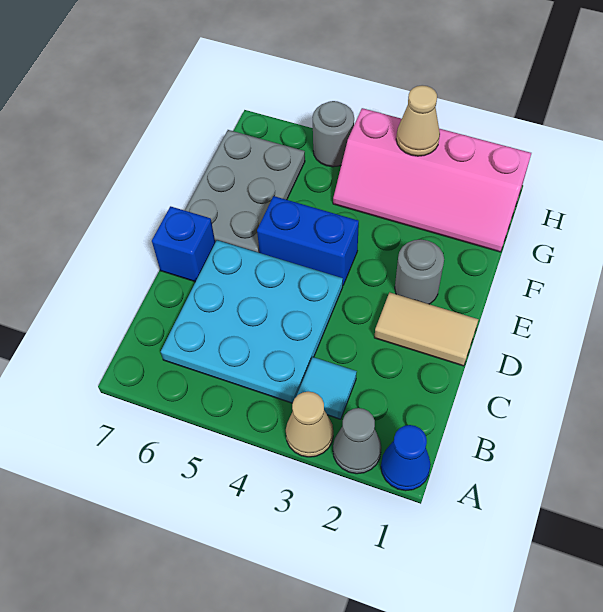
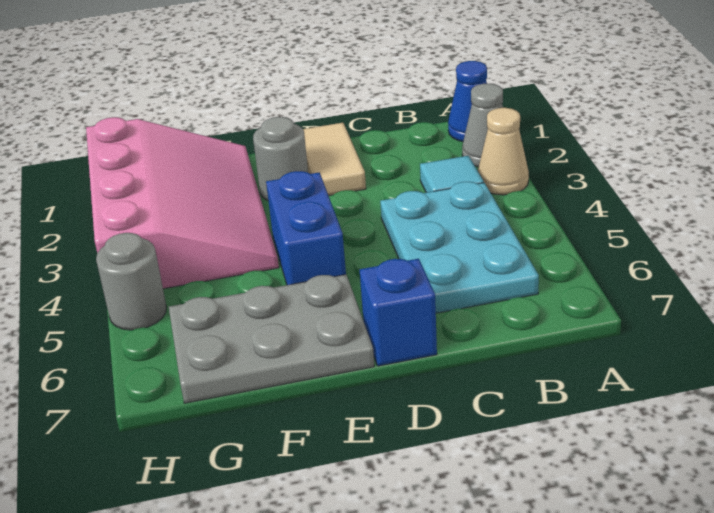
cyan plate B4:D6 level 1 -> cyan plate B4:C6 level 1
pink slope G1:H4 level 1 top H -> pink slope F1:H4 level 1 top H
tan cone H3 level 2 -> none

